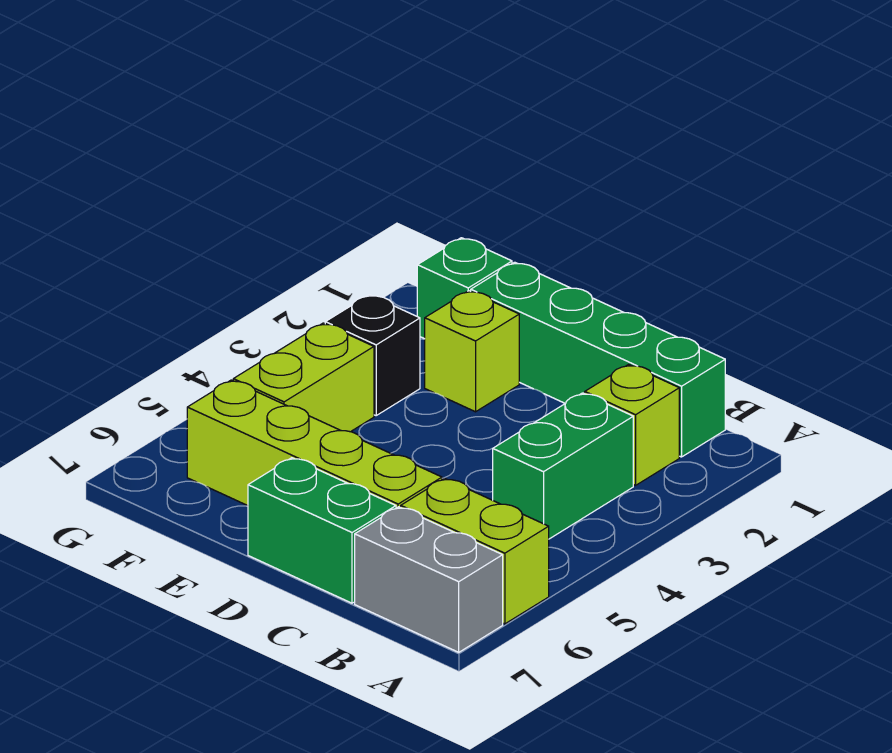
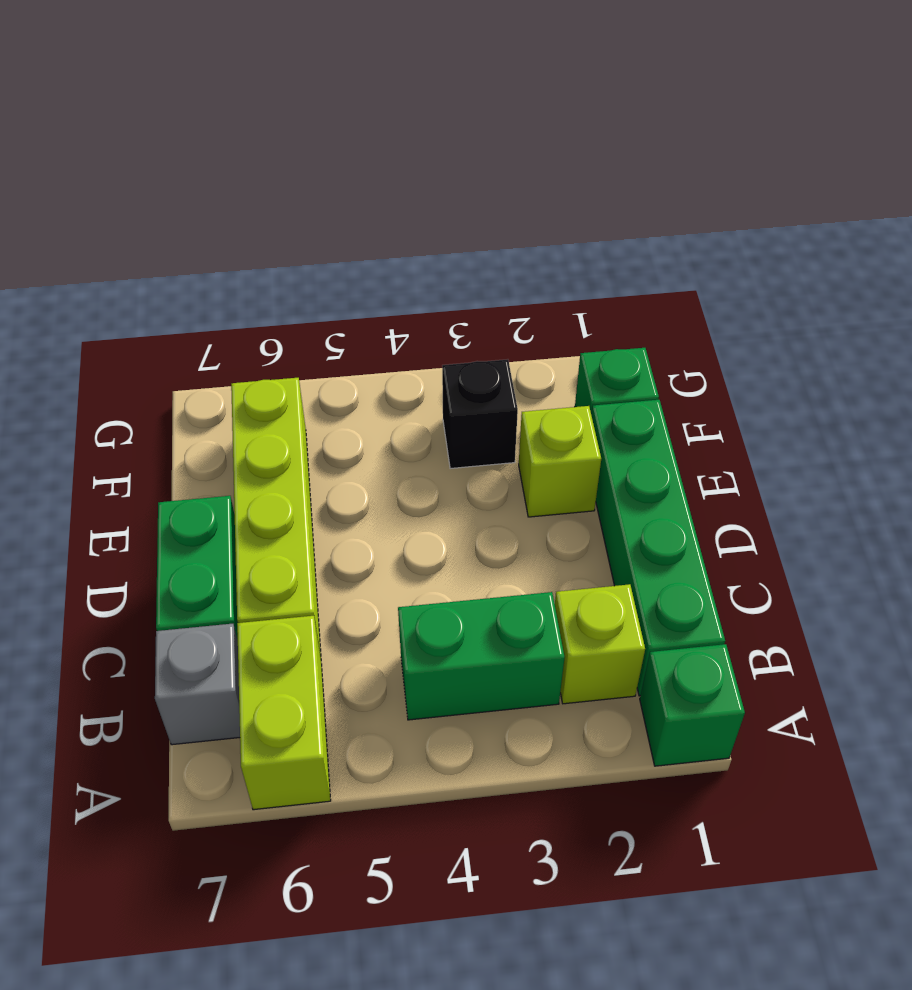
none -> green brick A1 level 1
grey brick A7:B7 level 1 -> grey brick B7 level 1
lime brick F4:F5 level 1 -> none

